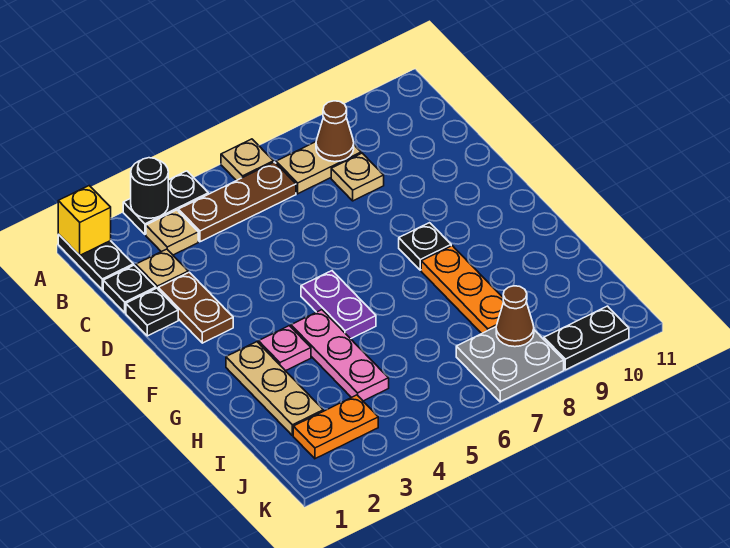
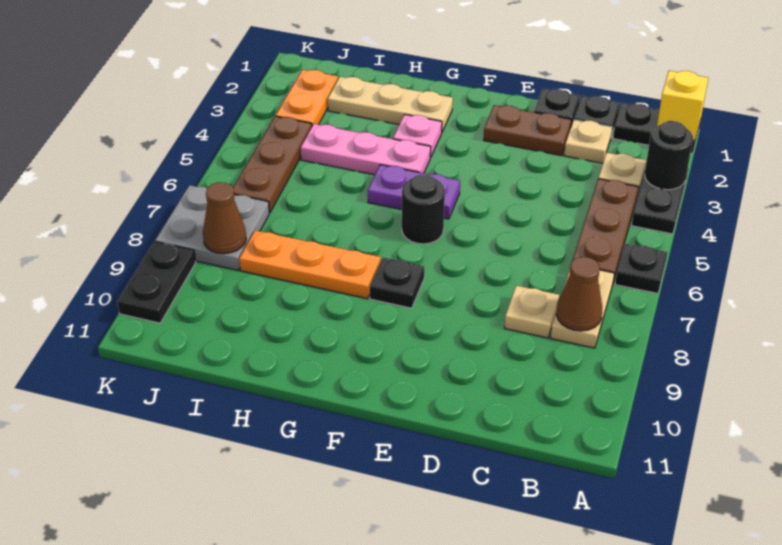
tan plate A6 level 1 -> black plate A6 level 1
none -> black round brick F6 level 1
none -> brown plate J4:J6 level 1

